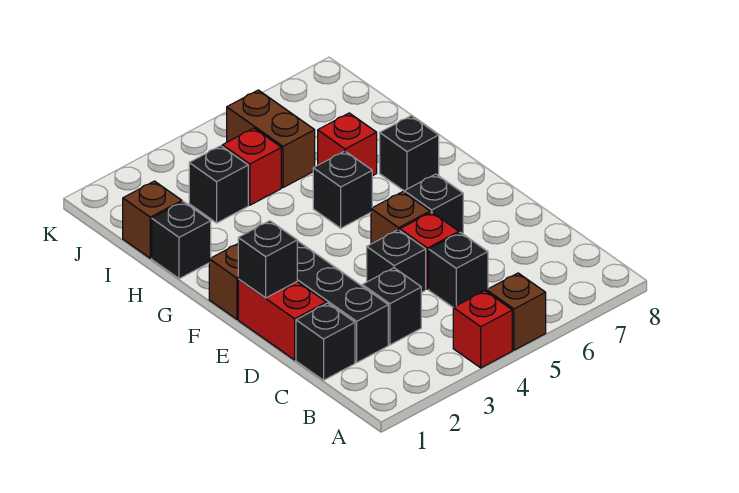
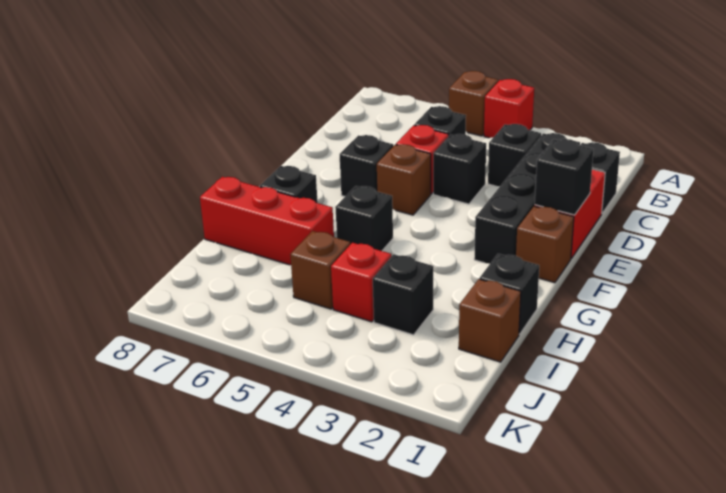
red brick H6 level 1 -> red brick H6:H8 level 1
brown brick I5:J5 level 1 -> brown brick I5 level 1

